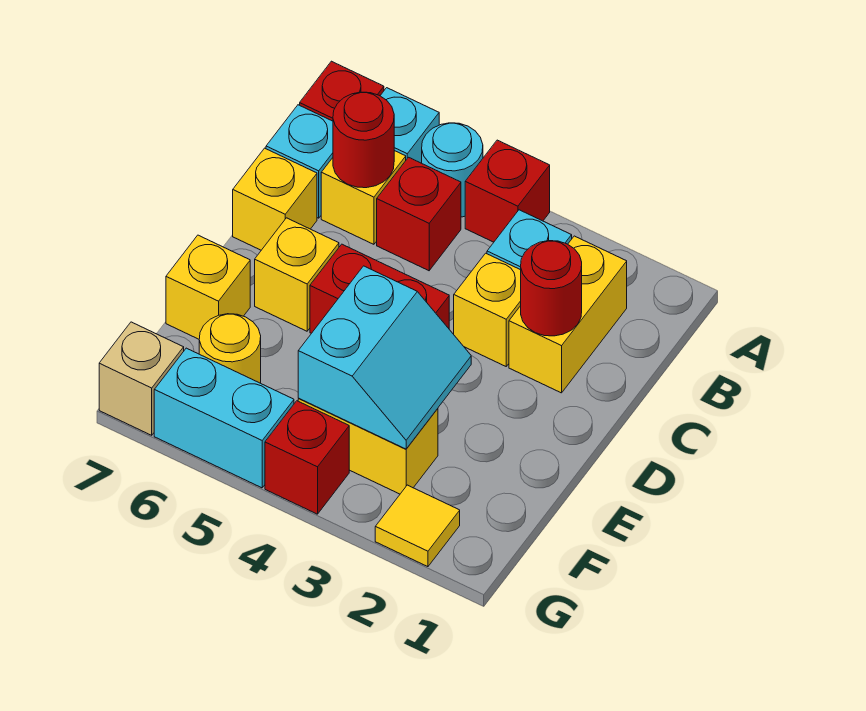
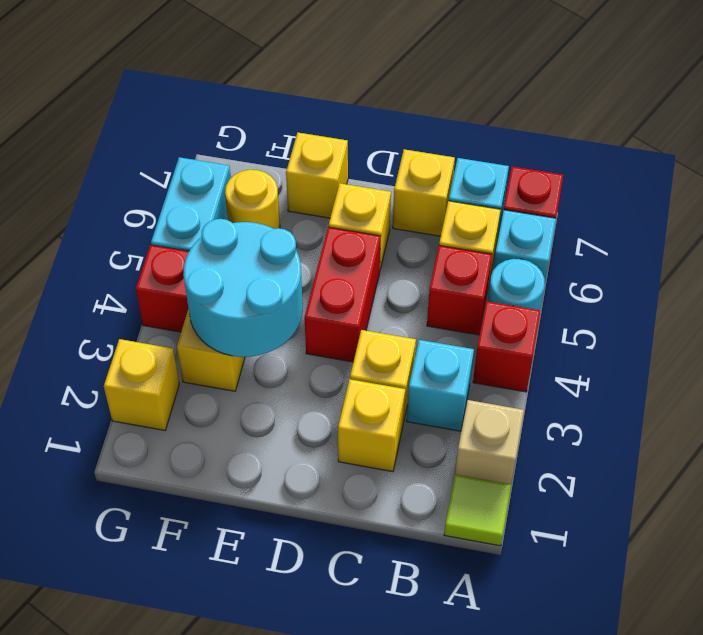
none -> lime tile A1 level 1
yellow brick B2:C2 level 1 -> yellow brick C2 level 1
red round brick B6 level 2 -> none
red round brick C2 level 2 -> none
cyan slope E3:F4 level 2 top 4 -> cyan round brick E3:F4 level 2
yellow tile G2 level 1 -> yellow brick G2 level 1
tan brick G7 level 1 -> tan brick A2 level 1

